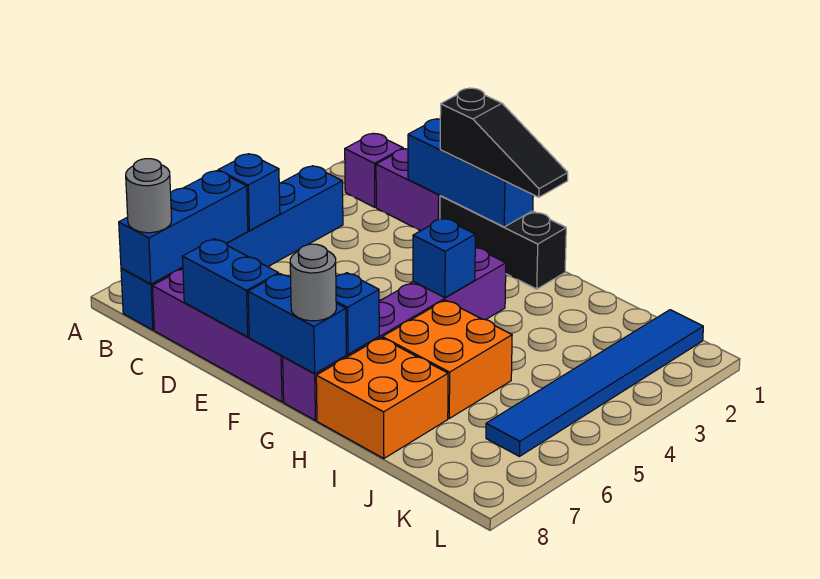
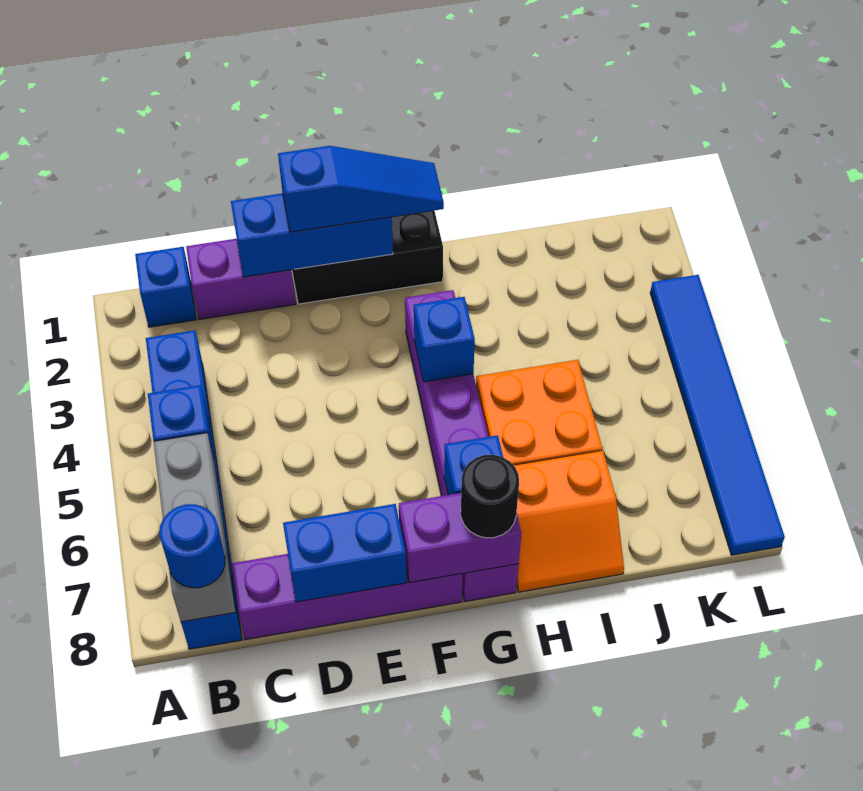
purple brick B1 level 1 -> blue brick B1 level 1
blue brick B6:B8 level 2 -> grey brick B6:B8 level 2
grey round brick B8 level 3 -> blue round brick B8 level 3
black slope E1:G1 level 3 top E -> blue slope E1:G1 level 3 top E
blue brick F8:G8 level 2 -> purple brick F8:G8 level 2
grey round brick G8 level 3 -> black round brick G8 level 3
orange brick H7:I8 level 1 -> orange slope H7:I8 level 1 top 7
blue tile K1:K6 level 1 -> blue tile L3:L8 level 1

